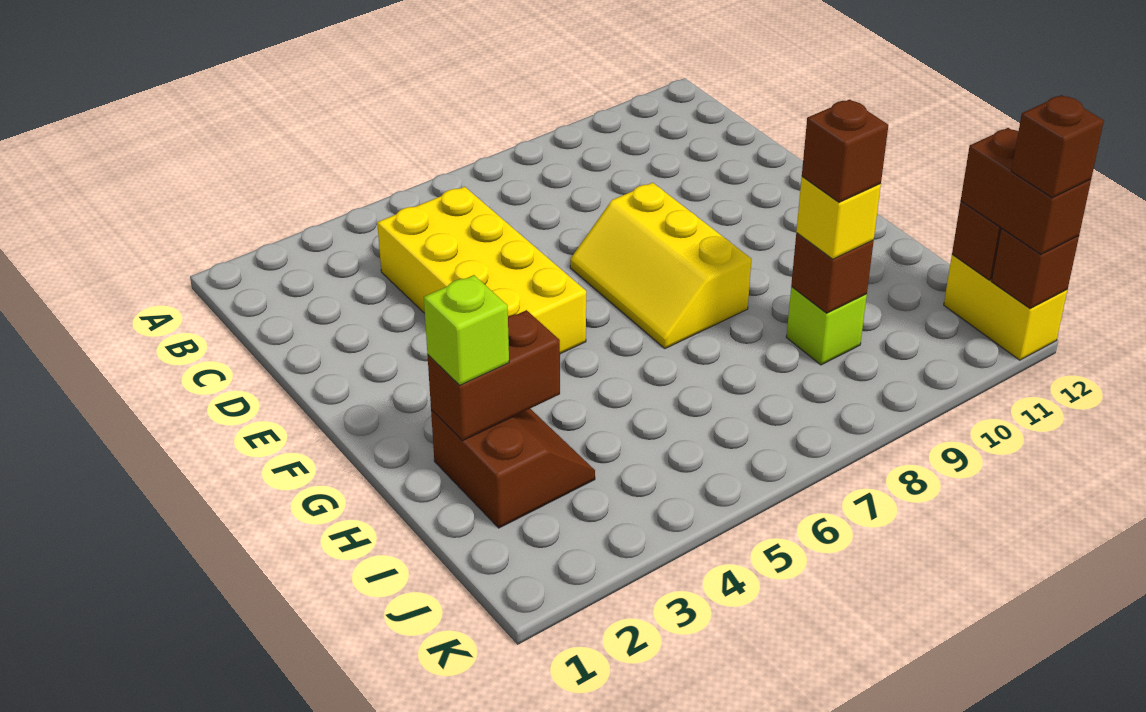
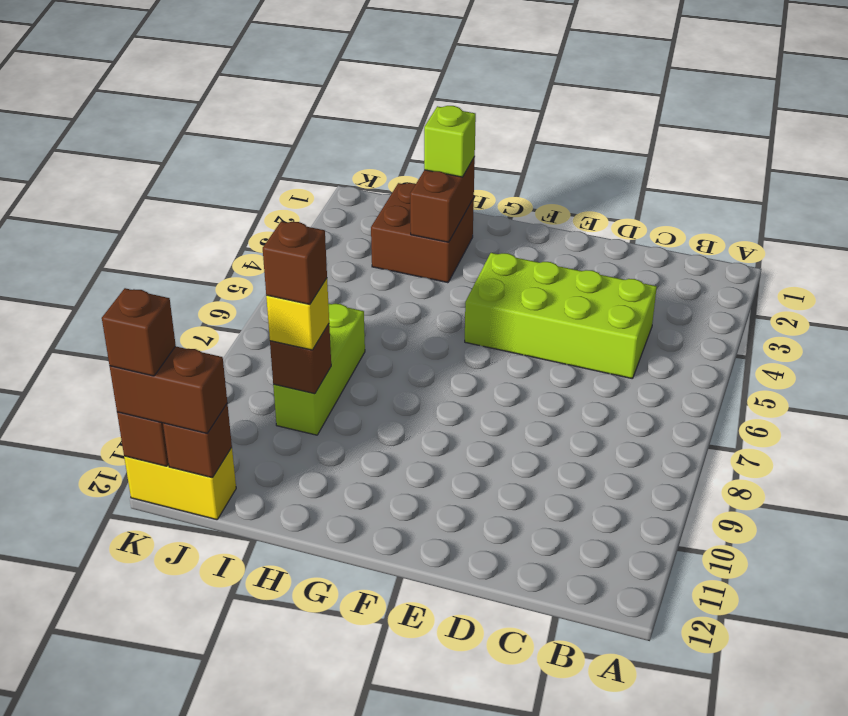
yellow brick C4:F5 level 1 -> lime brick C4:F5 level 1
yellow slope E7:G8 level 1 top 8 -> none
brown slope H2:I3 level 1 top 2 -> brown brick H2:I3 level 1
lime brick I9 level 1 -> lime brick I7:I9 level 1

